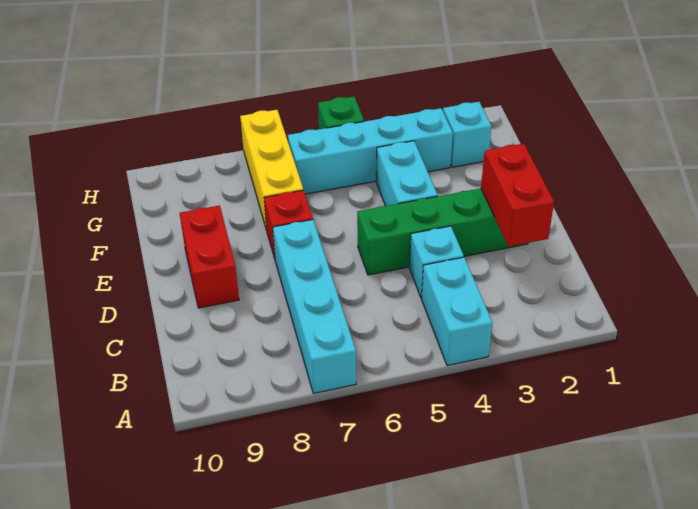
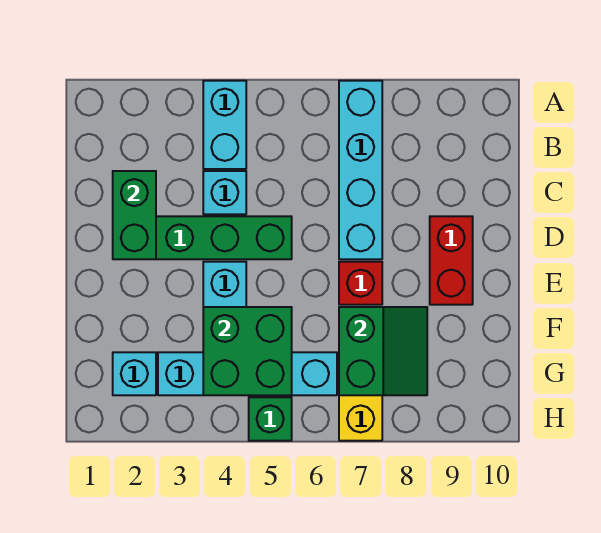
red brick C2:D2 level 2 -> green brick C2:D2 level 2
none -> green brick F4:G5 level 2
none -> green slope F7:G8 level 2 top 7

